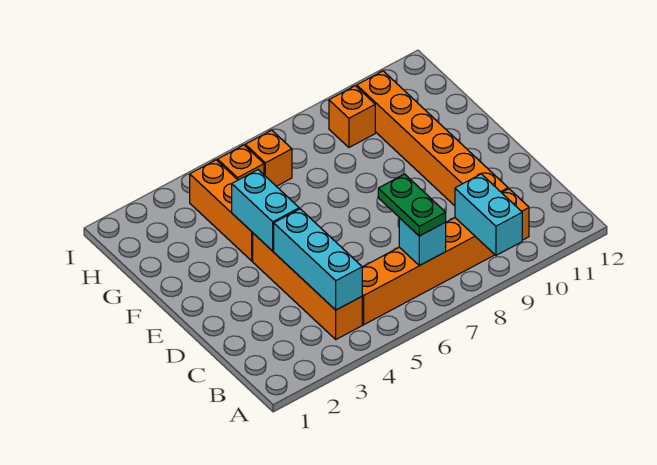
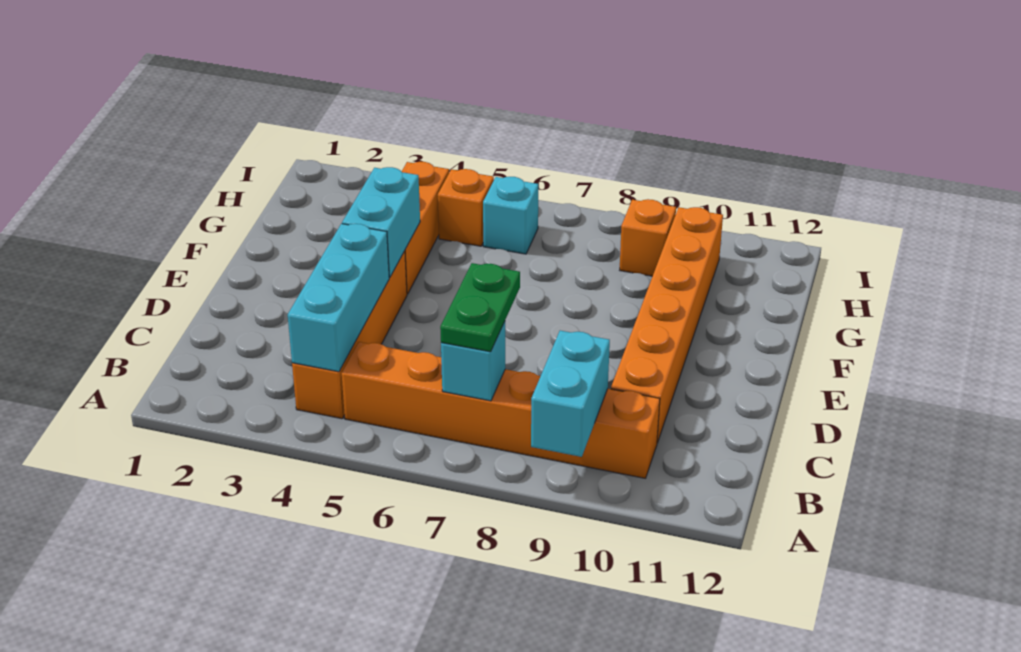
orange brick H6 level 1 -> cyan brick H6 level 1

